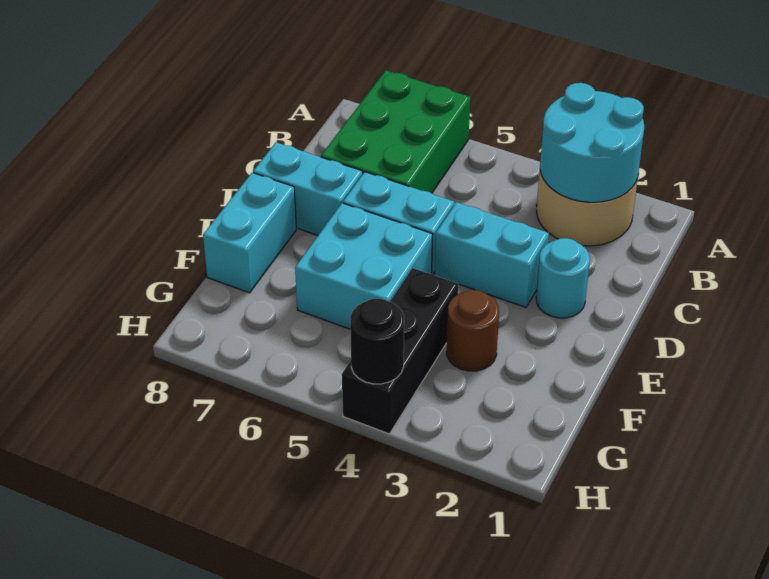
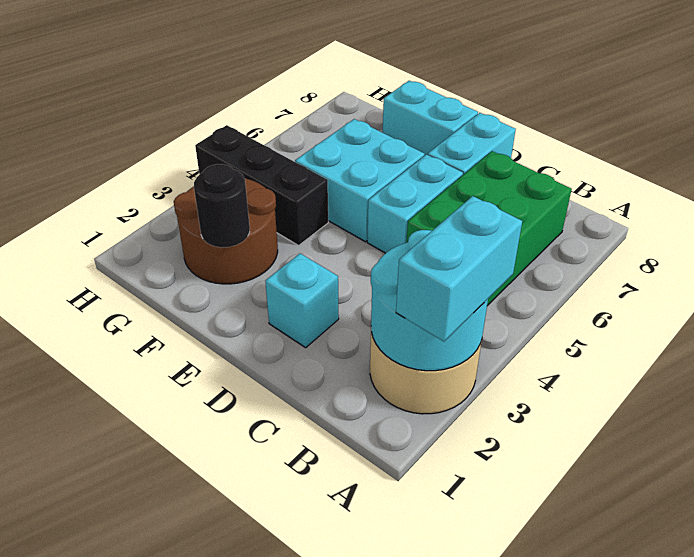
green brick A6:C7 level 1 -> green brick B5:C7 level 1
cyan round brick D2 level 1 -> cyan brick D2 level 1
cyan brick D3:D4 level 1 -> cyan brick A2:A3 level 3
brown round brick F3 level 1 -> brown round brick F2:G3 level 1
black round brick H4 level 2 -> black round brick F2 level 2

